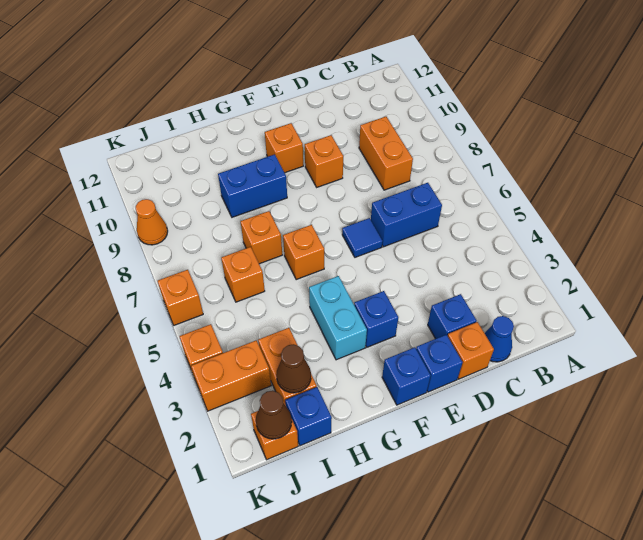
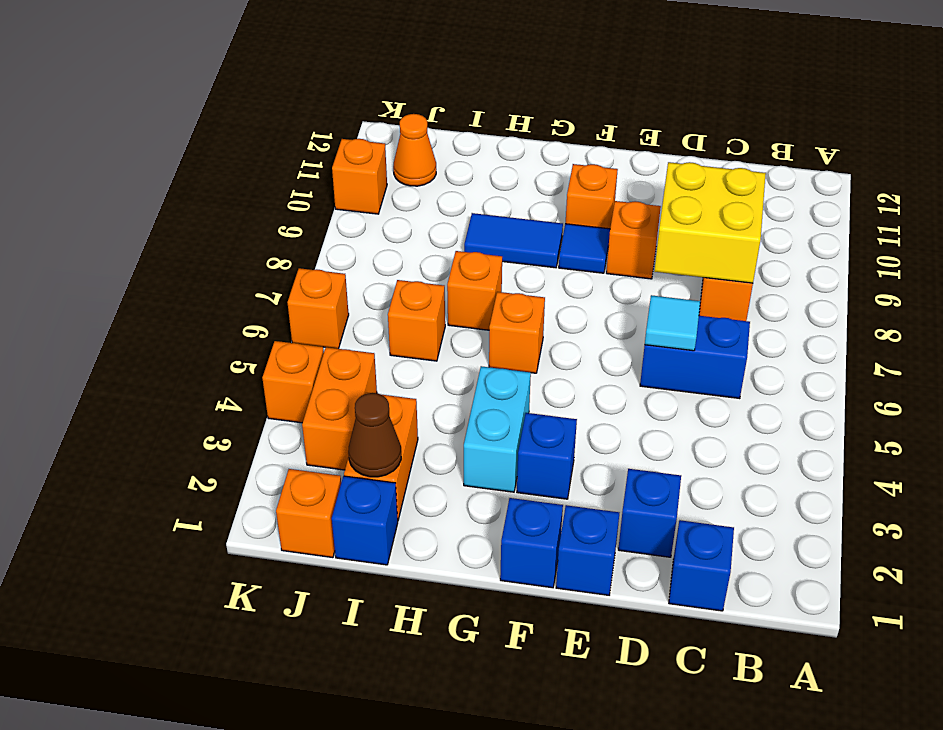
blue cone C1 level 1 -> blue brick C1 level 1
none -> yellow brick C8:D9 level 2
orange brick D1 level 1 -> orange brick K10 level 1
none -> cyan tile D6 level 2
blue tile E6 level 1 -> blue tile F9 level 1
blue brick G9:H9 level 1 -> blue tile G9:H9 level 1
brown cone J1 level 2 -> none
orange brick J3:K3 level 1 -> orange brick J3:J4 level 1
orange cone K9 level 1 -> orange cone J11 level 1

